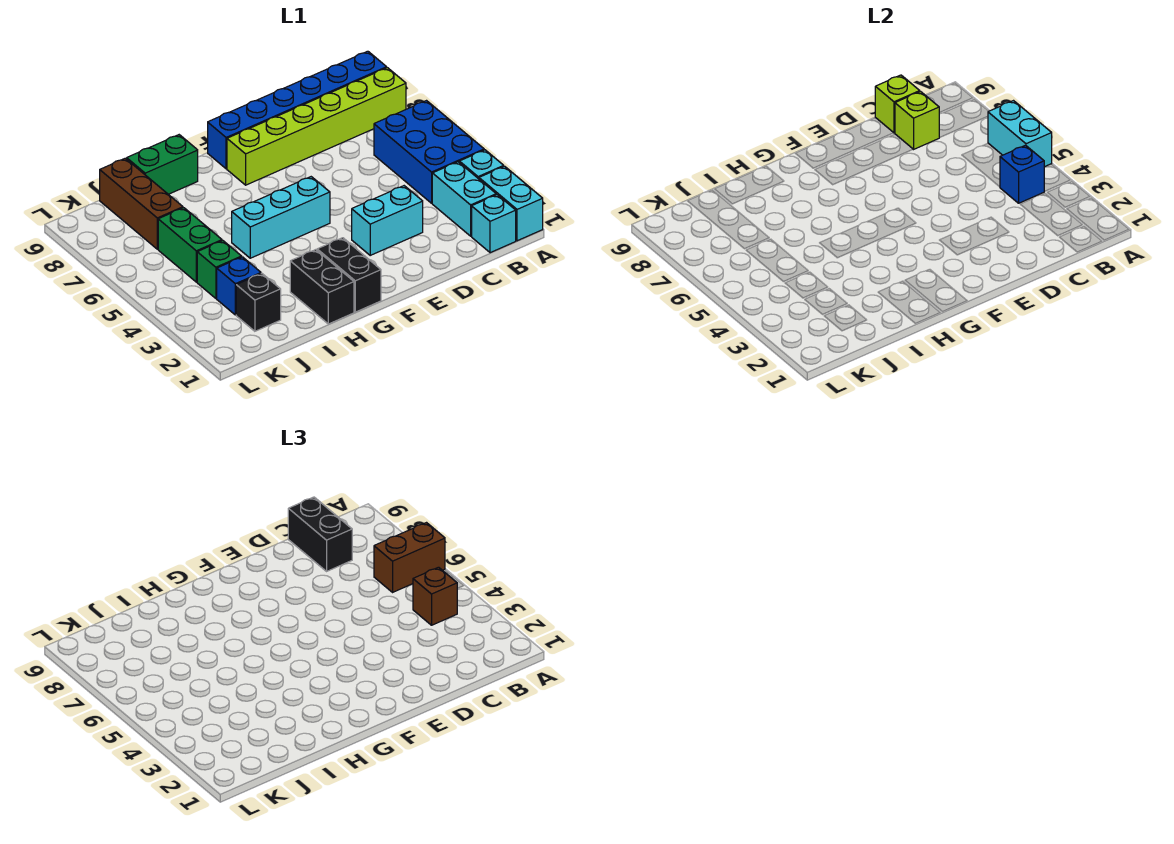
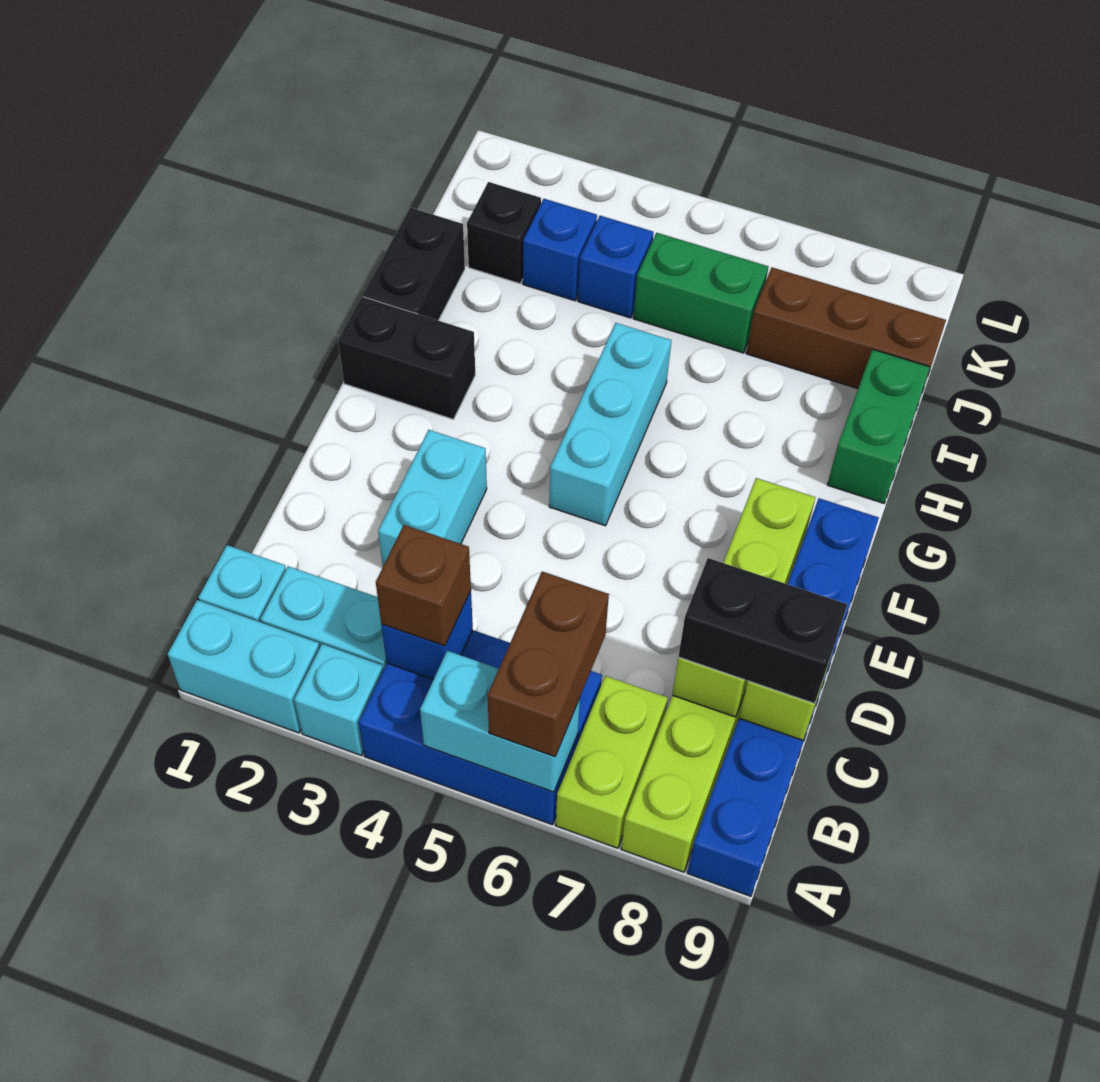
none -> lime brick A7:B7 level 1
black brick H1:H2 level 1 -> black brick H1:I1 level 1
green brick J4 level 1 -> blue brick J4 level 1

